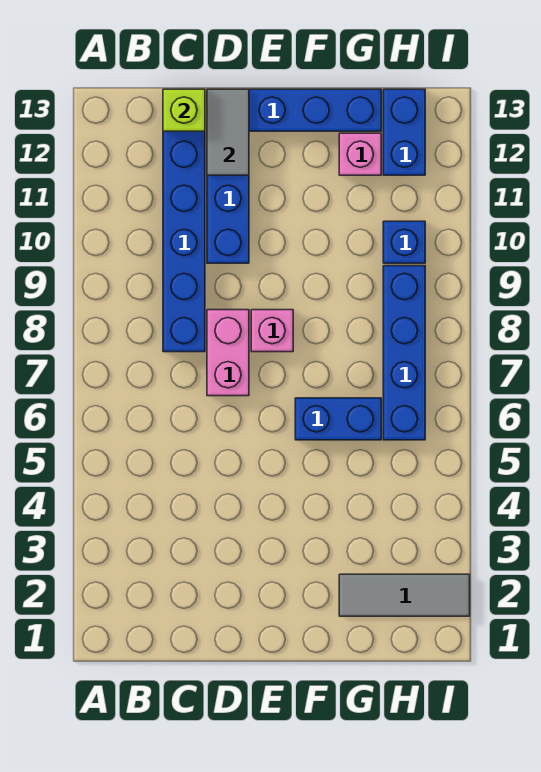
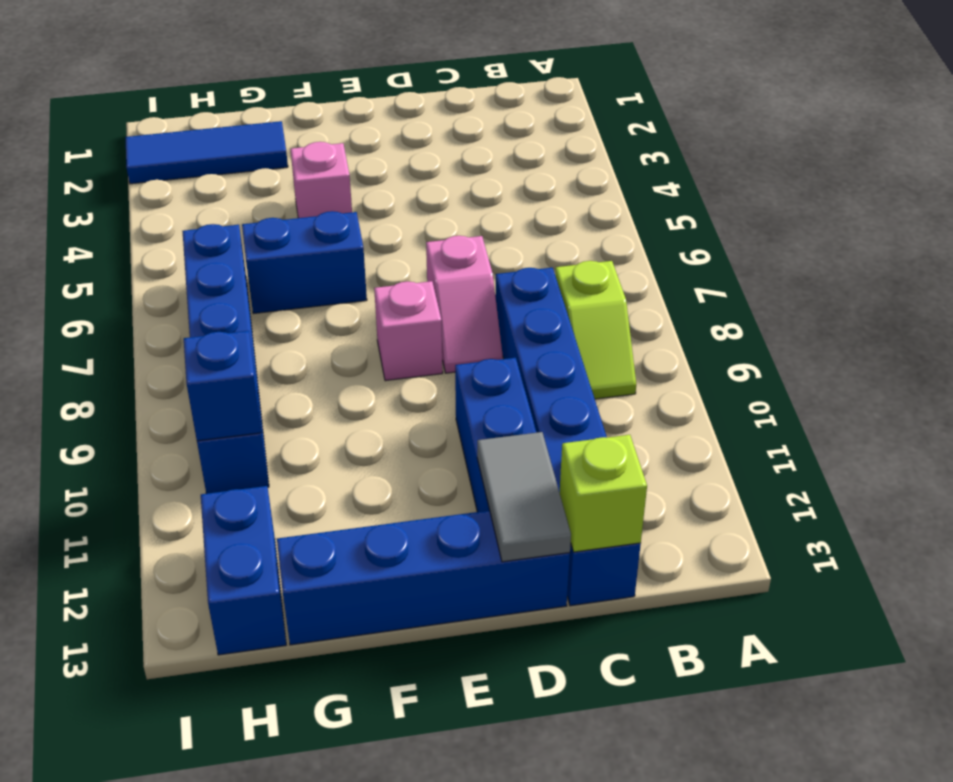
none -> lime slope B8:B9 level 1 top 8
pink brick D7:D8 level 1 -> pink slope D7:D8 level 1 top 7
grey tile G2:I2 level 1 -> blue tile G2:I2 level 1
pink brick G12 level 1 -> pink brick F4 level 1
none -> blue brick H10 level 2

